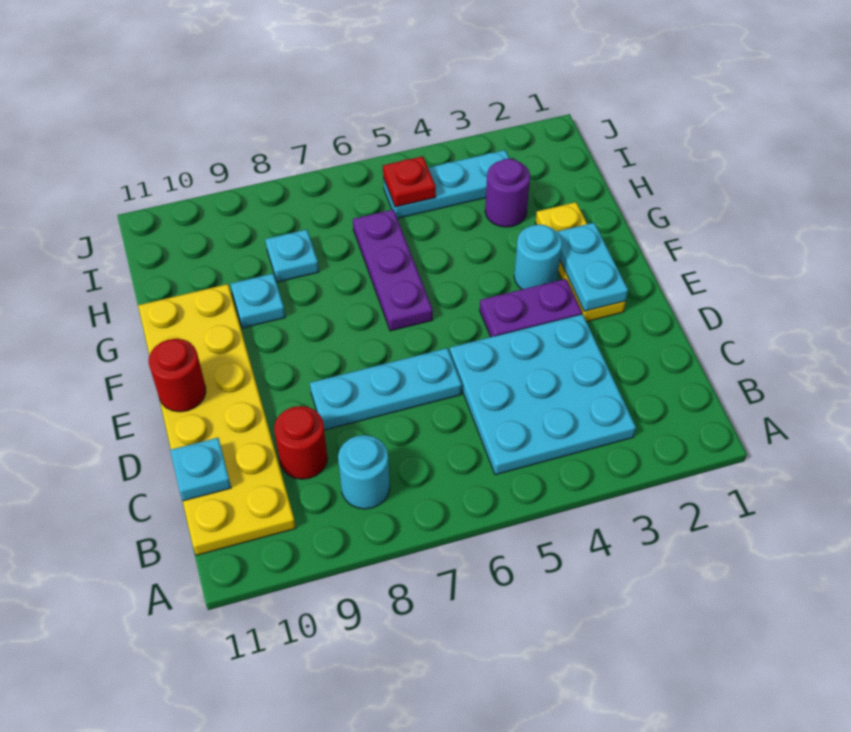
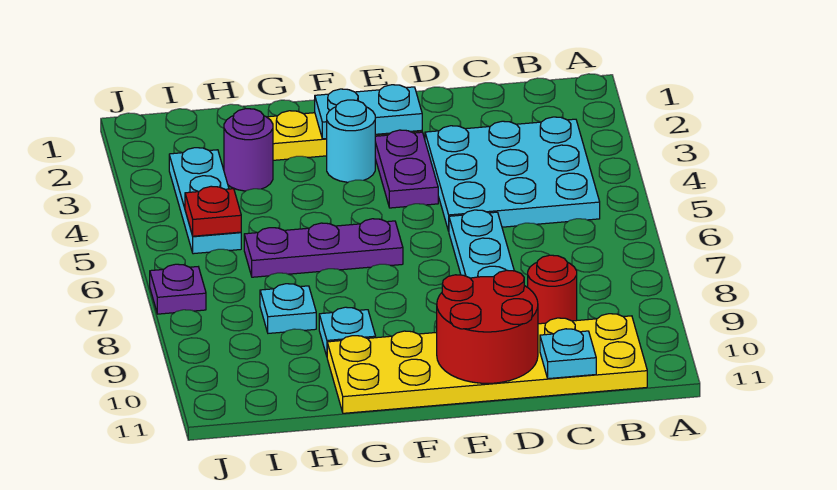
cyan round brick B8 level 1 -> none
red round brick E11 level 2 -> red round brick D10:E11 level 2
none -> purple plate J7 level 1

